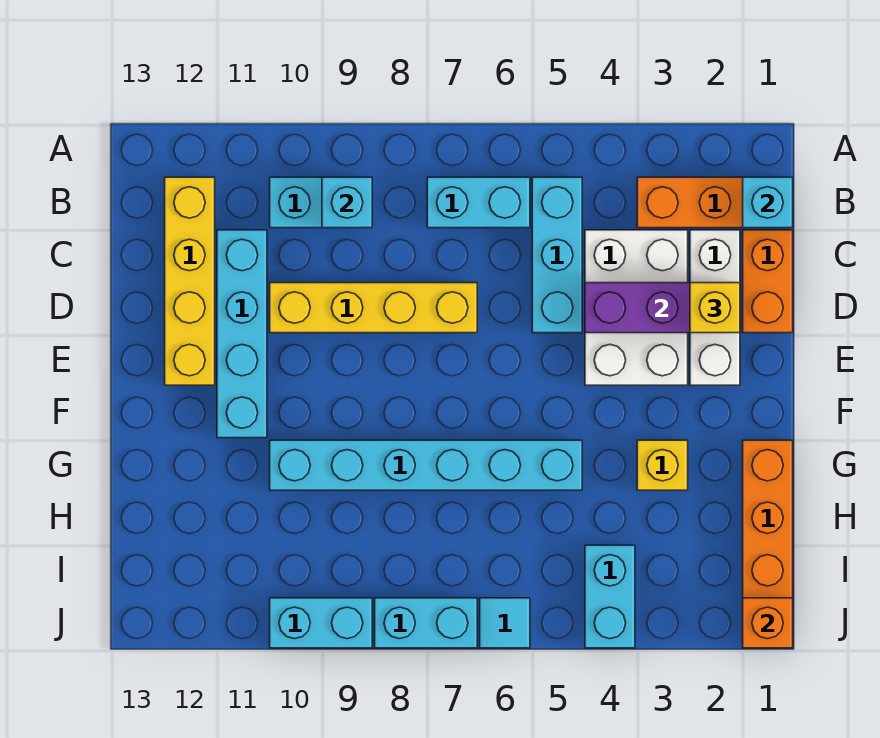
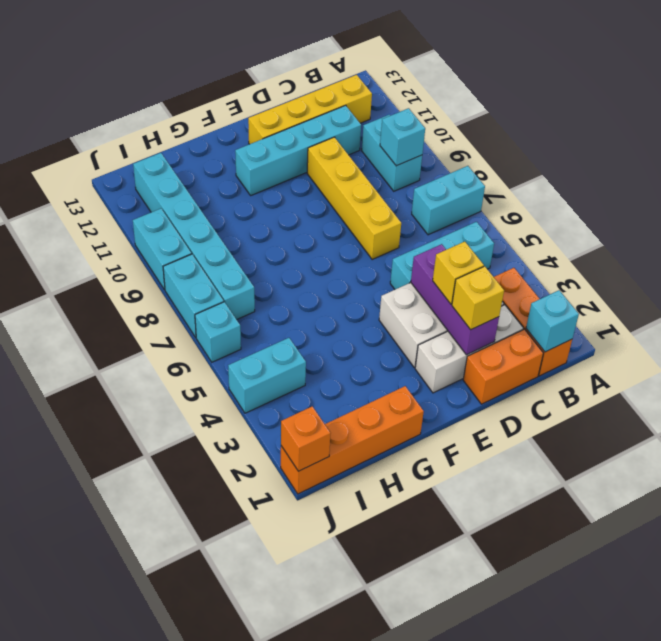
cyan brick B6:B7 level 1 -> cyan brick A7:B7 level 1
yellow brick G3 level 1 -> yellow brick D3 level 3
cyan brick G5:G10 level 1 -> cyan brick I7:I12 level 1
cyan tile J6 level 1 -> cyan brick J6 level 1

